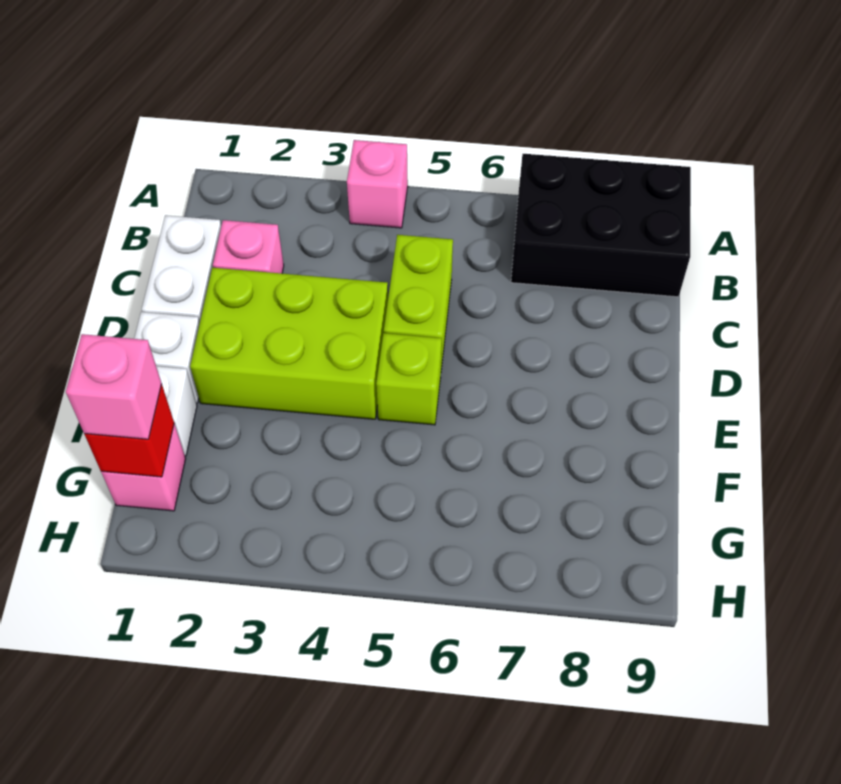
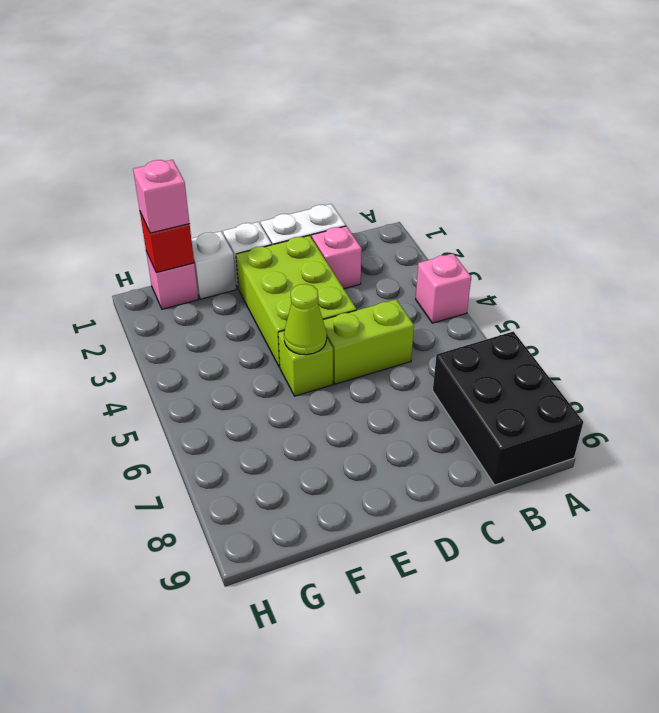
none -> lime cone E5 level 2

